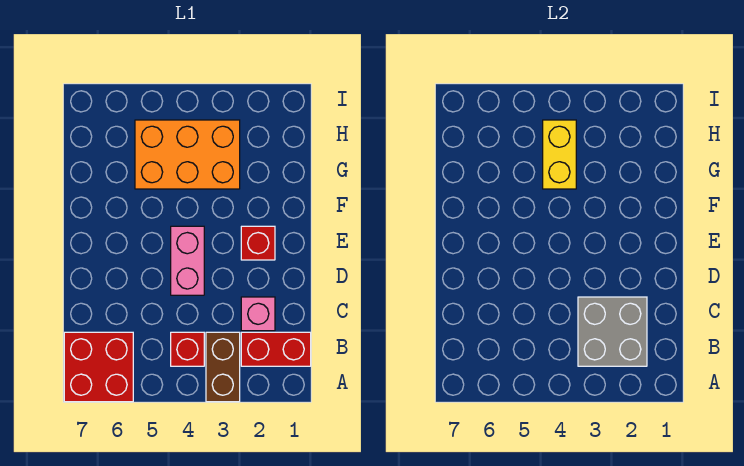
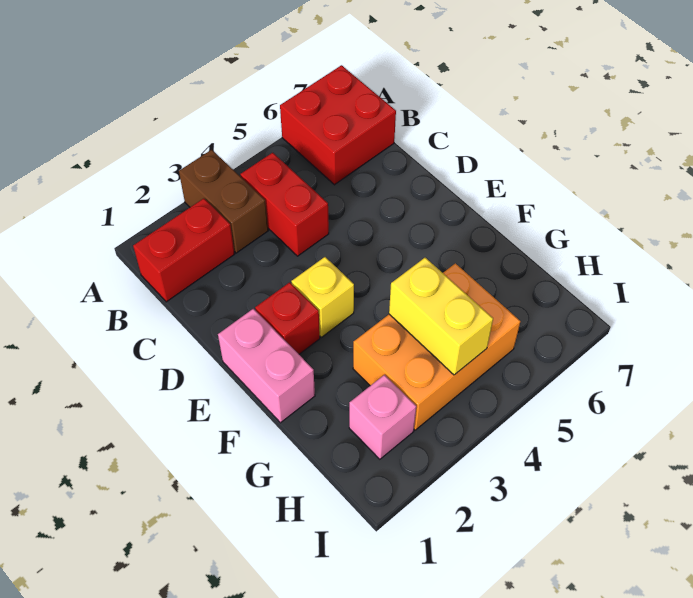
grey brick B2:C3 level 2 -> none
red brick B4 level 1 -> red brick B4:C4 level 1
pink brick C2 level 1 -> pink brick H2 level 1
pink brick D4:E4 level 1 -> pink brick E1:F1 level 1
none -> yellow brick E3 level 1

